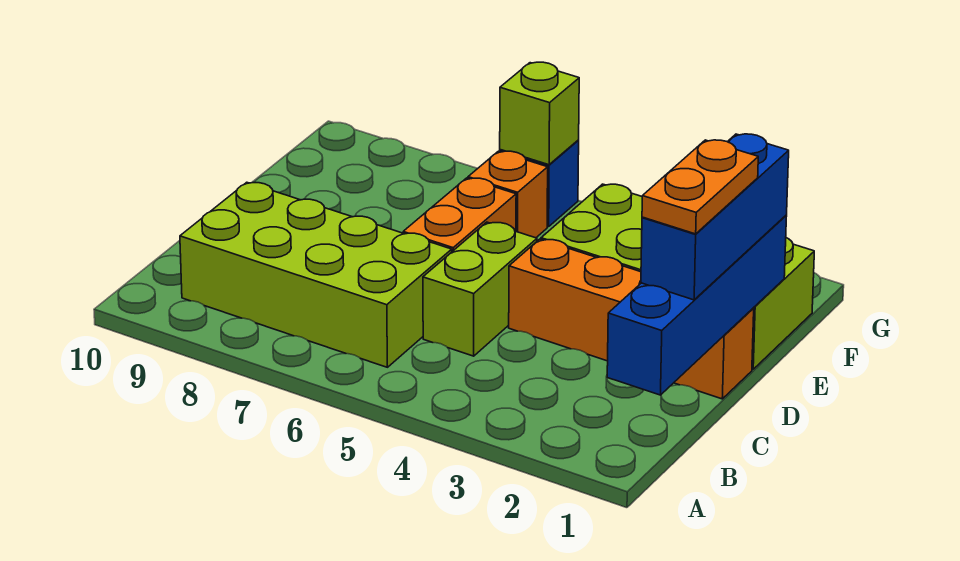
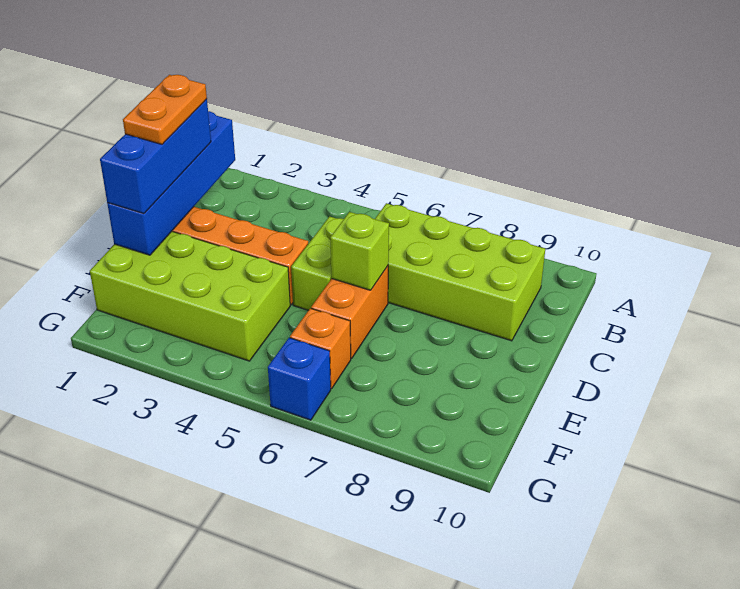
lime brick G6 level 2 -> lime brick D6 level 2

